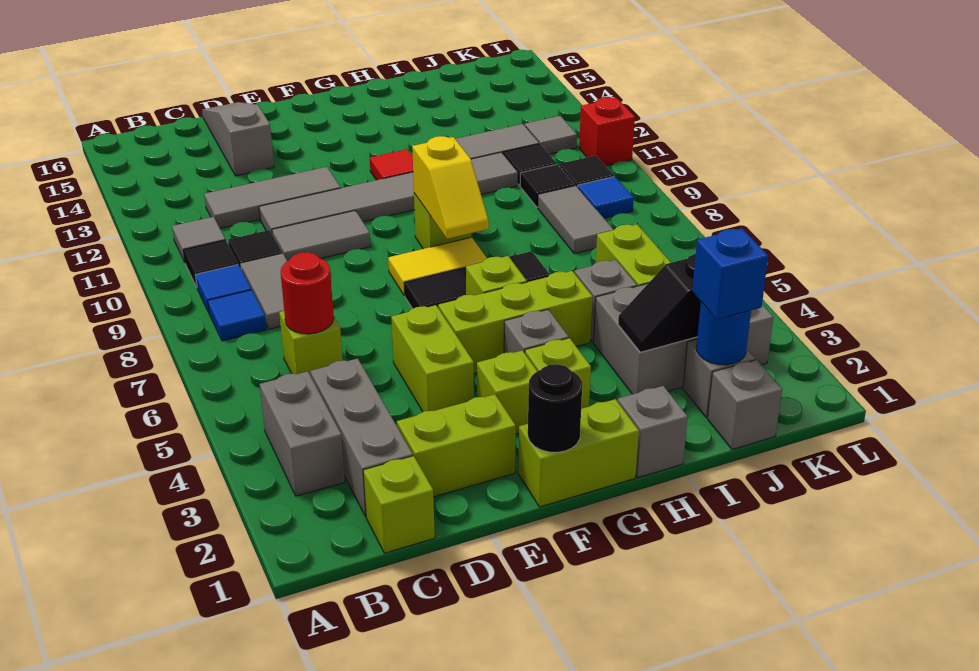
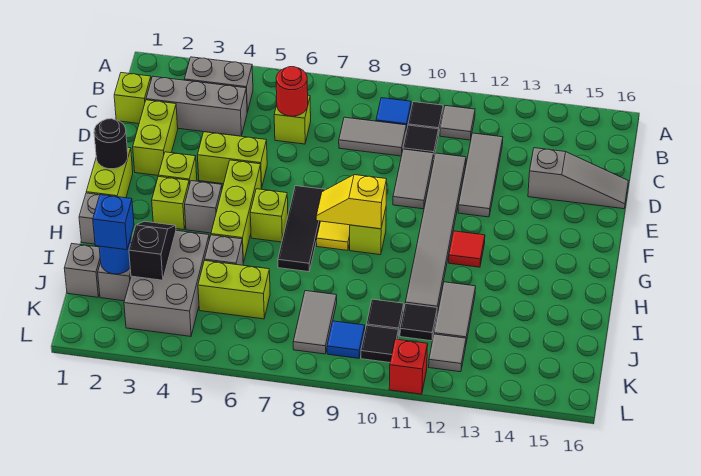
blue tile B8 level 1 -> none
grey tile J8:J9 level 1 -> grey tile J8:K8 level 1

